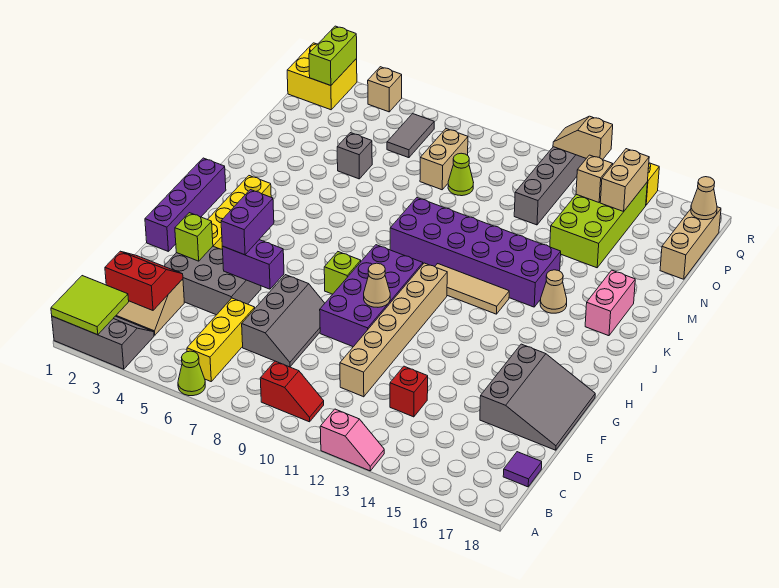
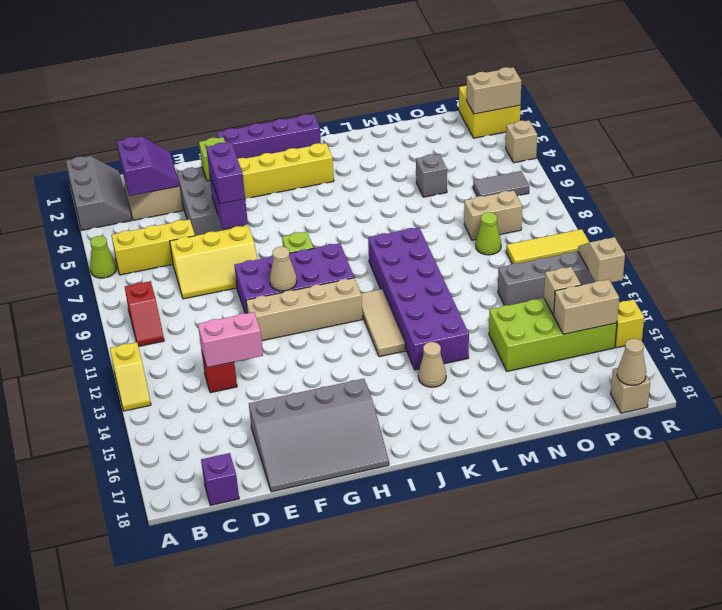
lime tile A1:B2 level 2 -> none
pink slope A12:A13 level 1 top 12 -> yellow slope A12:A13 level 1 top 12
red slope C2:D3 level 2 top C -> purple slope C2:D3 level 2 top C
purple tile C18 level 1 -> purple brick C18 level 1
grey slope D7:F8 level 1 top 7 -> yellow slope D7:F8 level 1 top 7
tan brick D11:I11 level 1 -> tan brick F11:I11 level 1
grey slope E16:G18 level 1 top 16 -> grey slope E16:H18 level 1 top 16
purple brick F5:G5 level 3 -> purple brick F5:F6 level 3
pink brick K17:L17 level 1 -> pink brick D13:E13 level 2
tan brick O18:Q18 level 1 -> tan brick Q18 level 1
none -> yellow tile P10:R10 level 1
lime brick Q2:R2 level 2 -> tan brick Q2:R2 level 2

